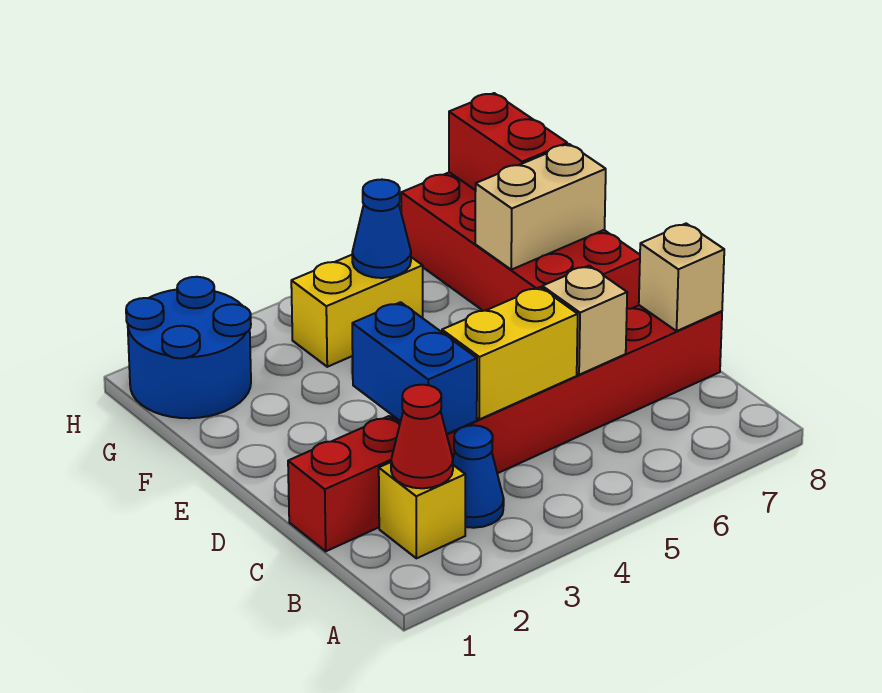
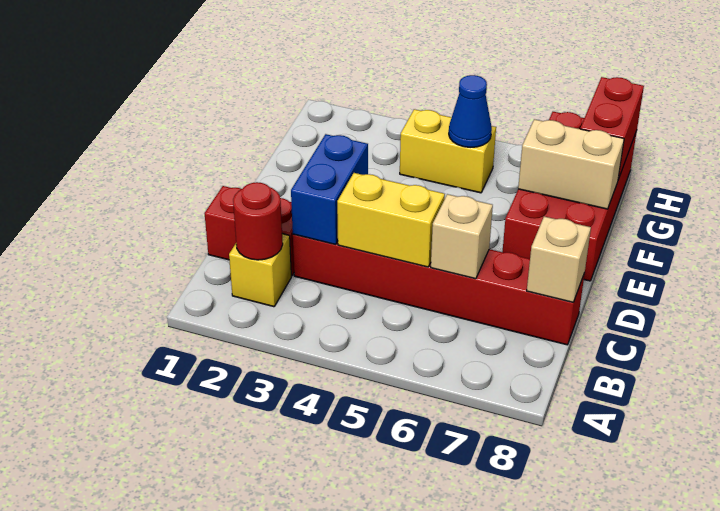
red cone B2 level 2 -> red round brick B2 level 2
blue cone B3 level 1 -> none
blue round brick G1:H2 level 1 -> none

